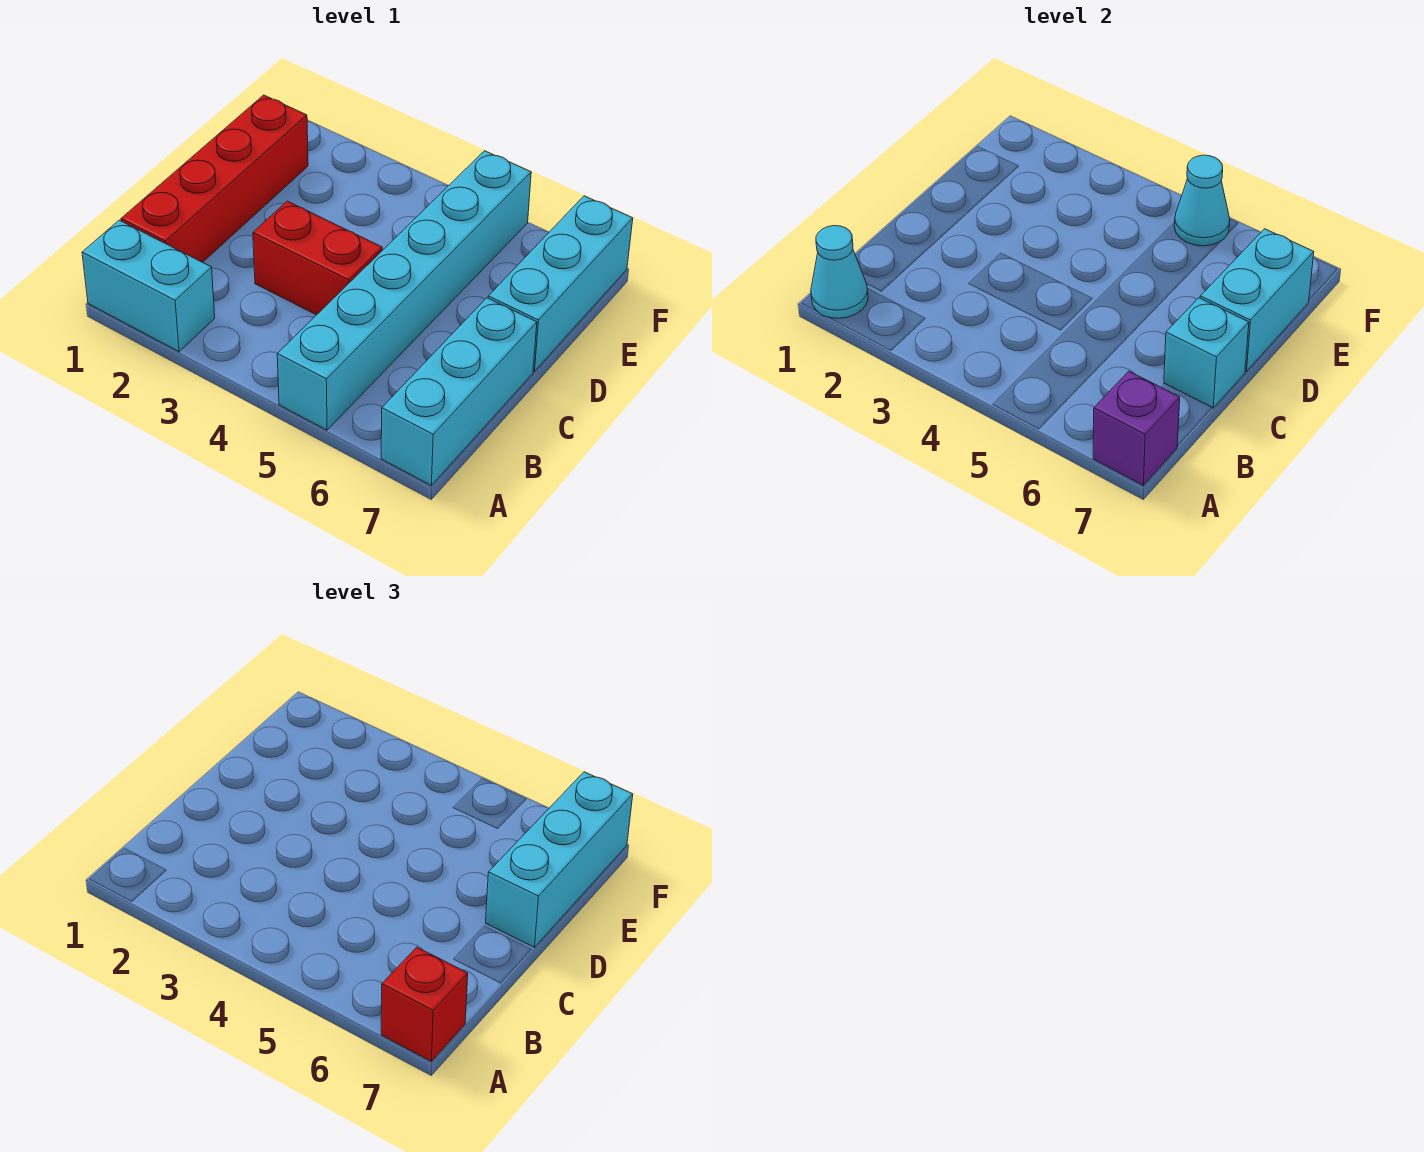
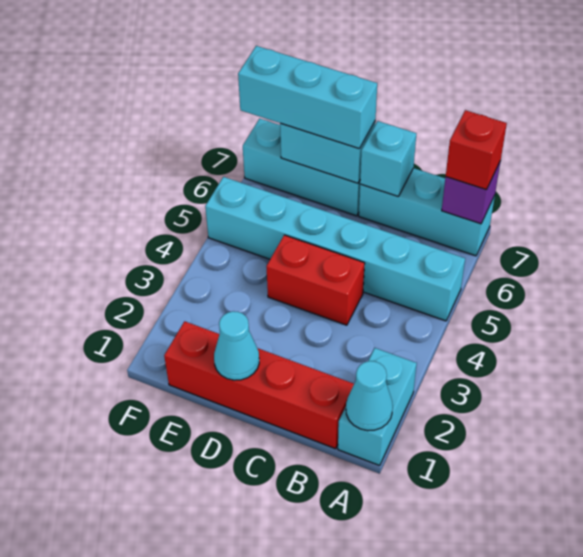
red brick C3:C4 level 1 -> red brick C4:D4 level 1
cyan cone F5 level 2 -> cyan cone D1 level 2

